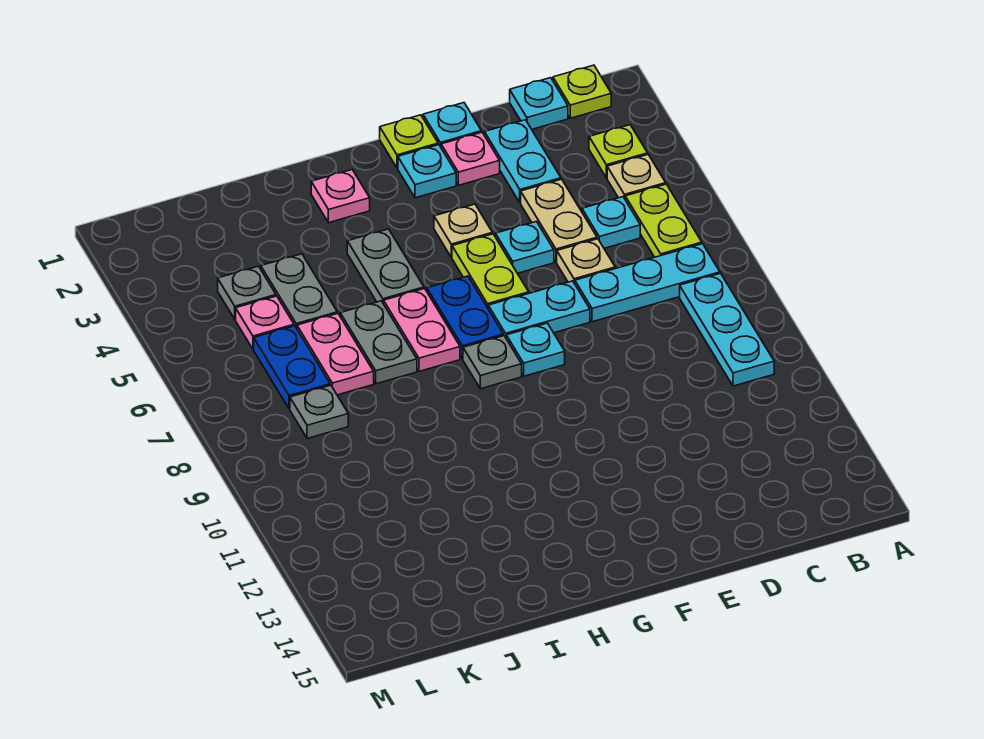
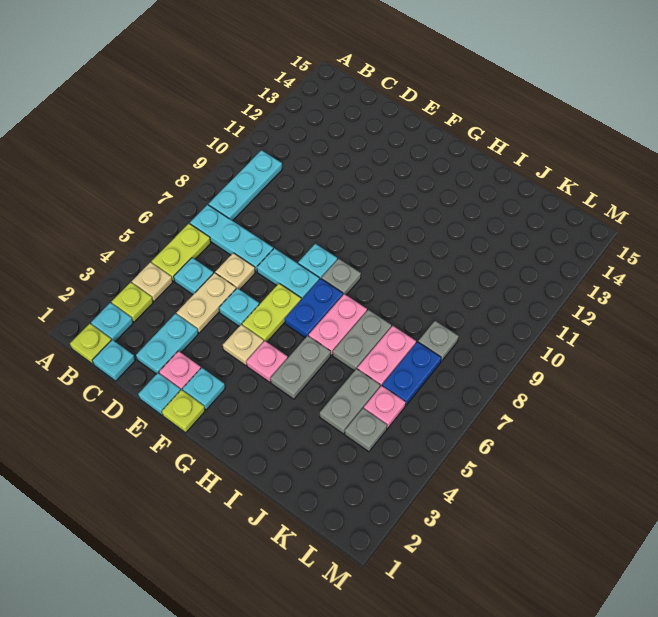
none -> cyan plate B2 level 1
pink plate H2 level 1 -> pink plate G4 level 1

